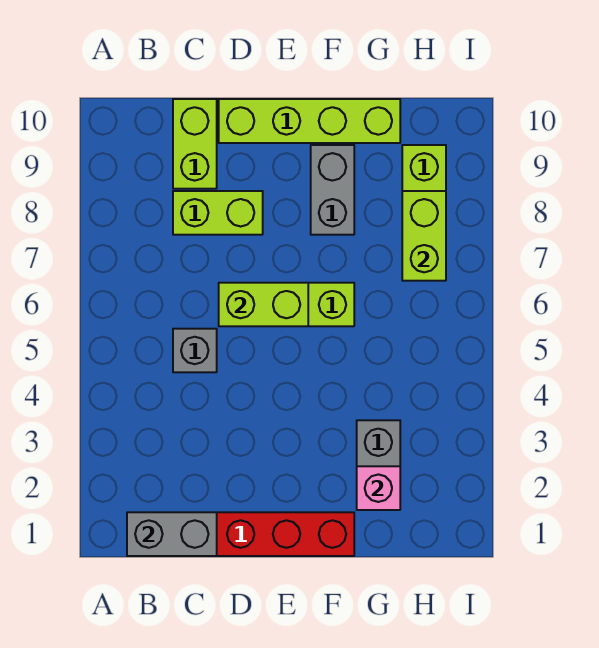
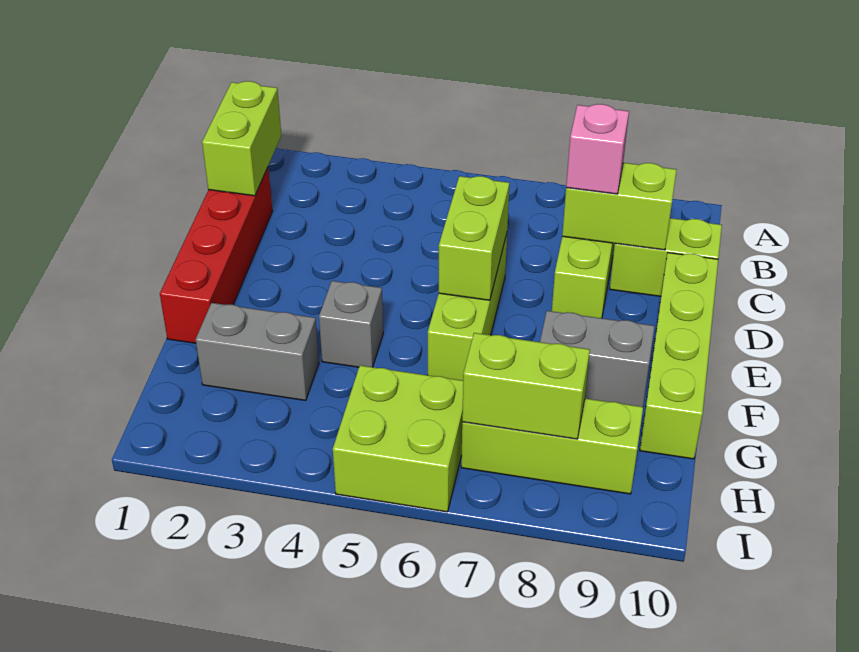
grey brick B1:C1 level 2 -> lime brick B1:C1 level 2
grey brick C5 level 1 -> grey brick F4 level 1
none -> lime brick C8:C9 level 2
pink brick G2 level 2 -> pink brick C8 level 3
none -> lime brick H5:I6 level 1

